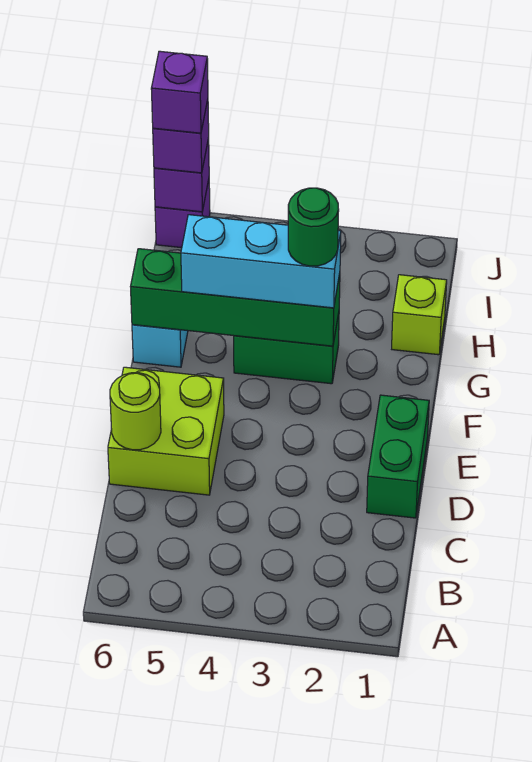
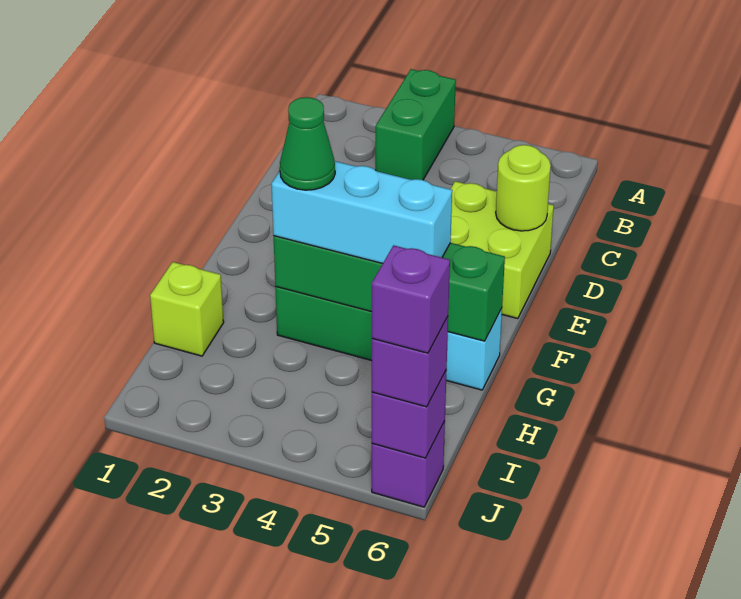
green brick D1:E1 level 1 -> green brick A3:B3 level 1
green round brick G3 level 4 -> green cone G3 level 4

